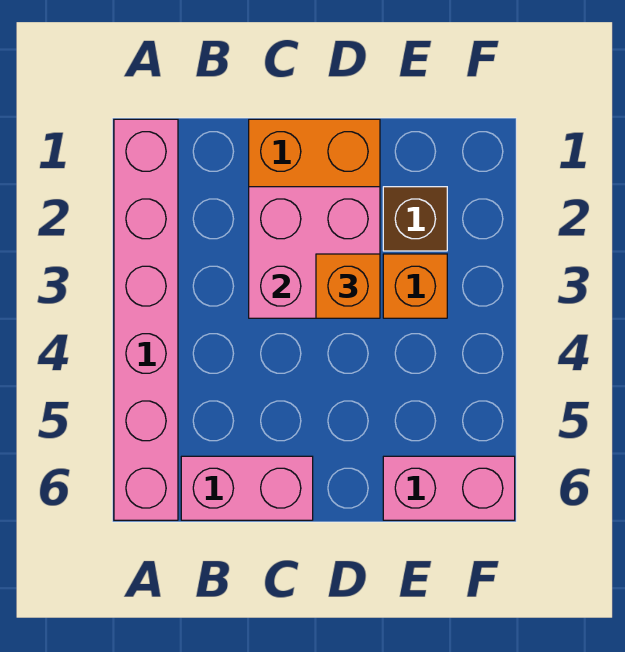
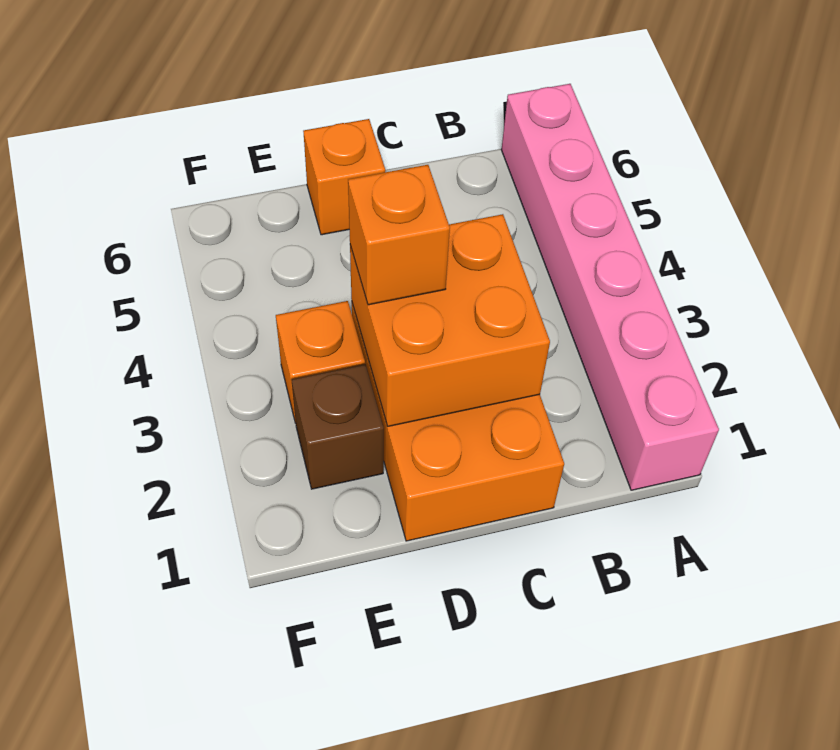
pink brick B6:C6 level 1 -> none
pink brick C2:D3 level 2 -> orange brick C2:D3 level 2
none -> orange brick D6 level 1
pink brick E6:F6 level 1 -> none

